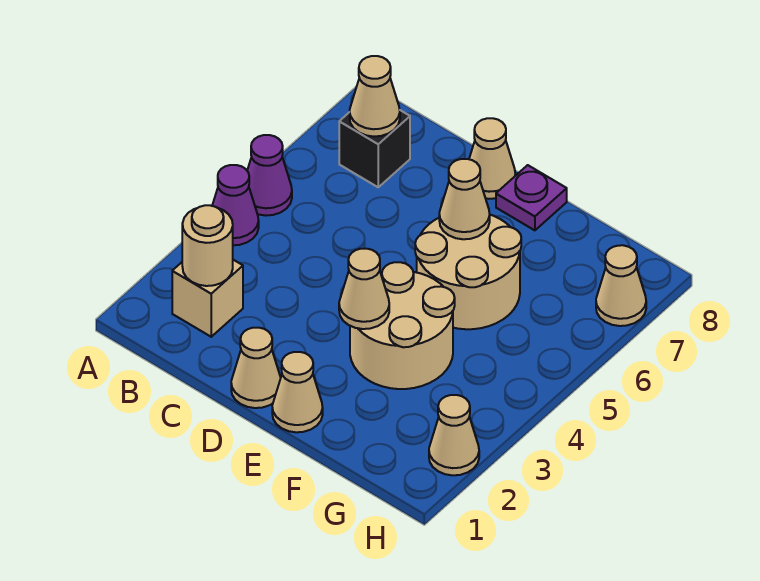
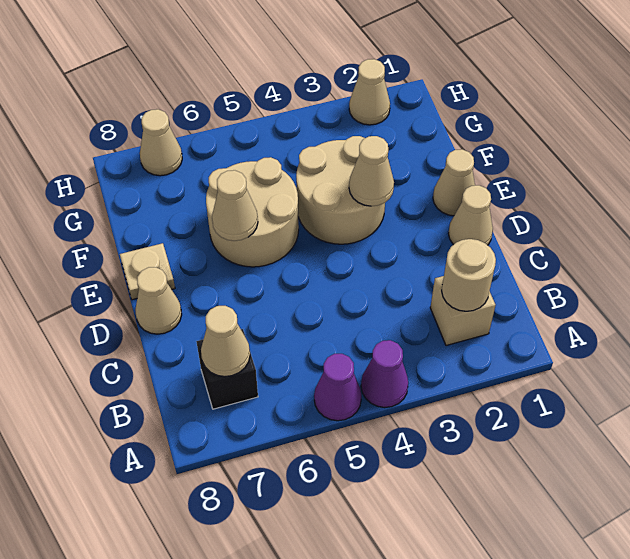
purple plate E8 level 1 -> tan plate E8 level 1

